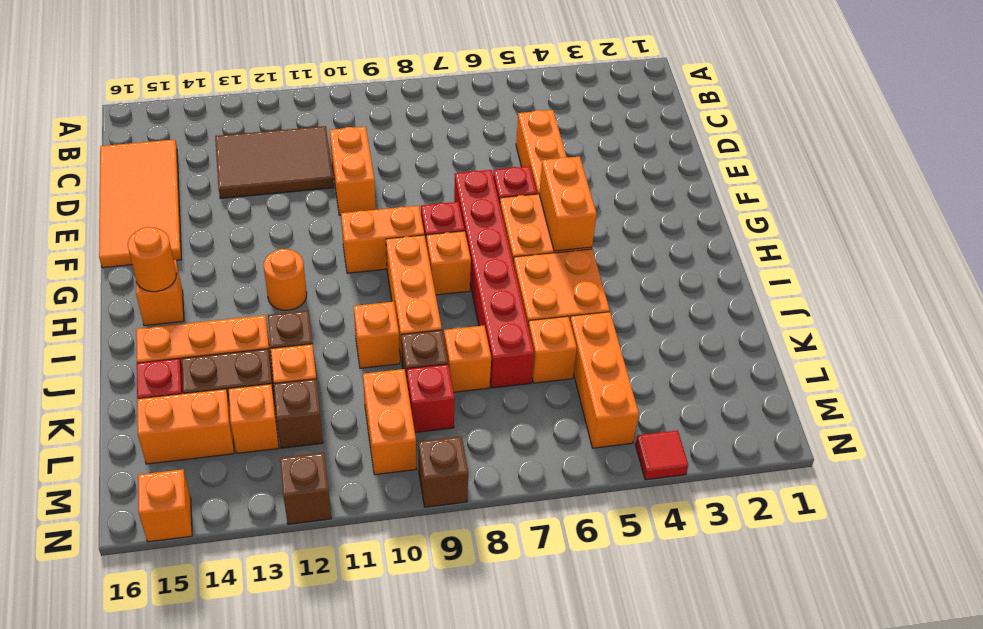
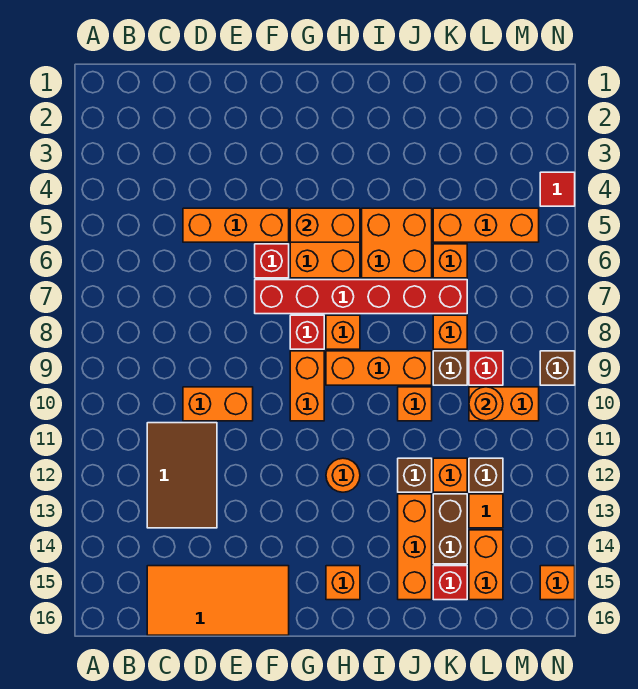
orange round brick H15 level 2 -> orange round brick L10 level 2
orange brick L13 level 1 -> orange tile L13 level 1
brown brick N12 level 1 -> none

